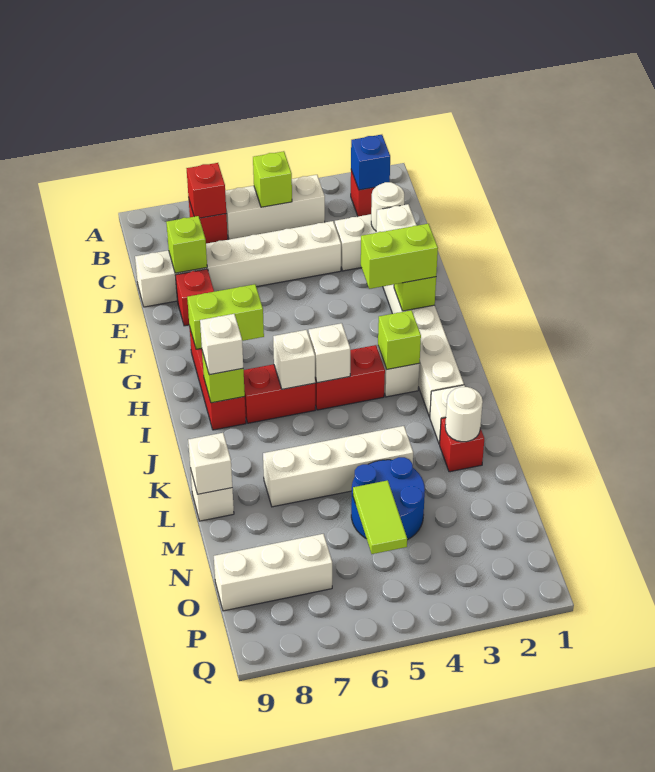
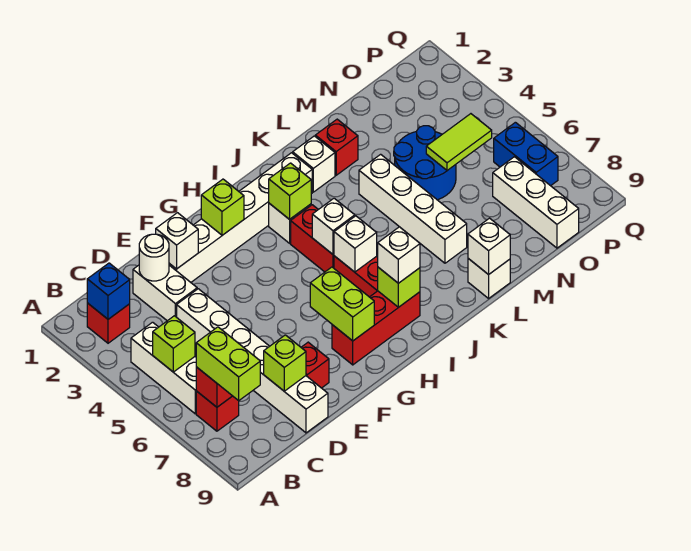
lime brick G2:G3 level 3 -> lime brick B7:B8 level 3
white round brick L2 level 2 -> none
none -> blue brick P6:P7 level 1

